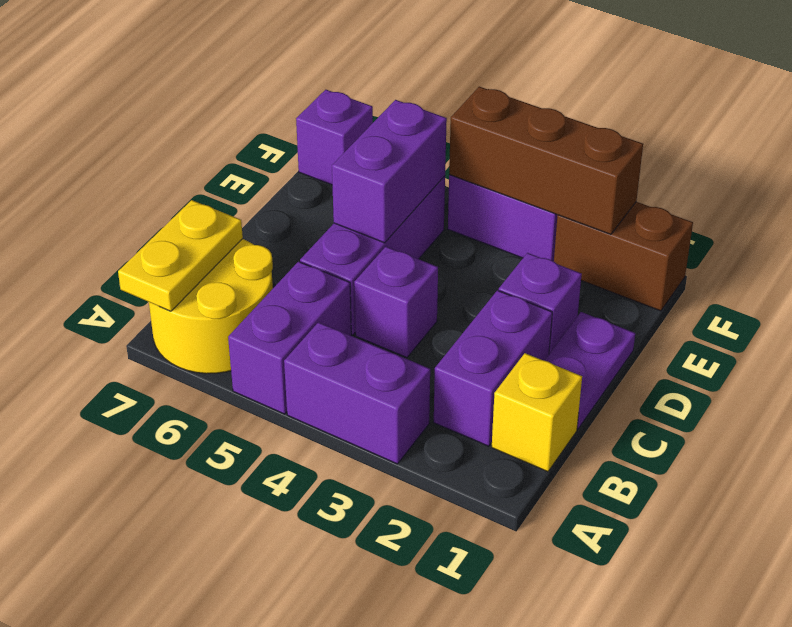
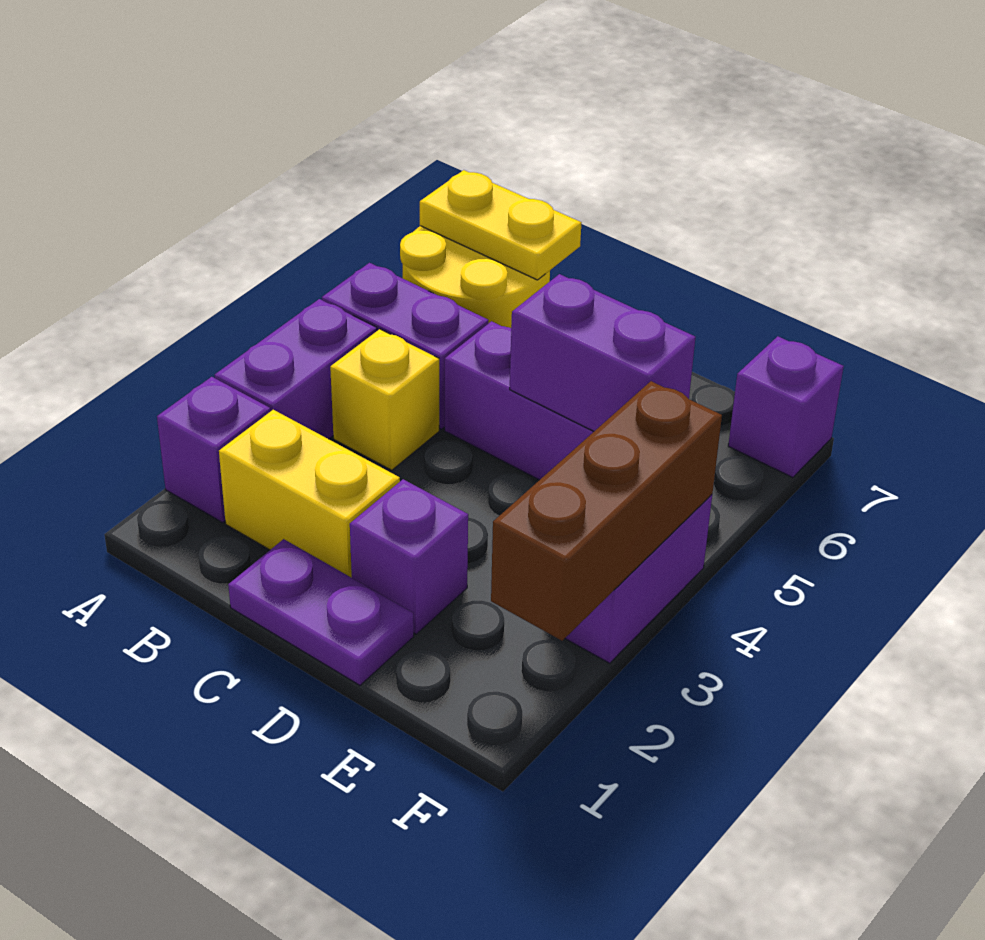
yellow brick B1 level 1 -> yellow brick B4 level 1
purple brick B2:C2 level 1 -> yellow brick B2:C2 level 1
purple brick C4 level 1 -> purple brick A2 level 1
brown brick F1:F2 level 1 -> none

